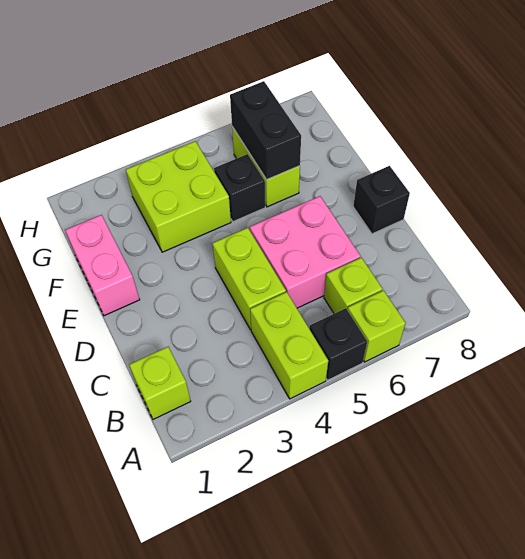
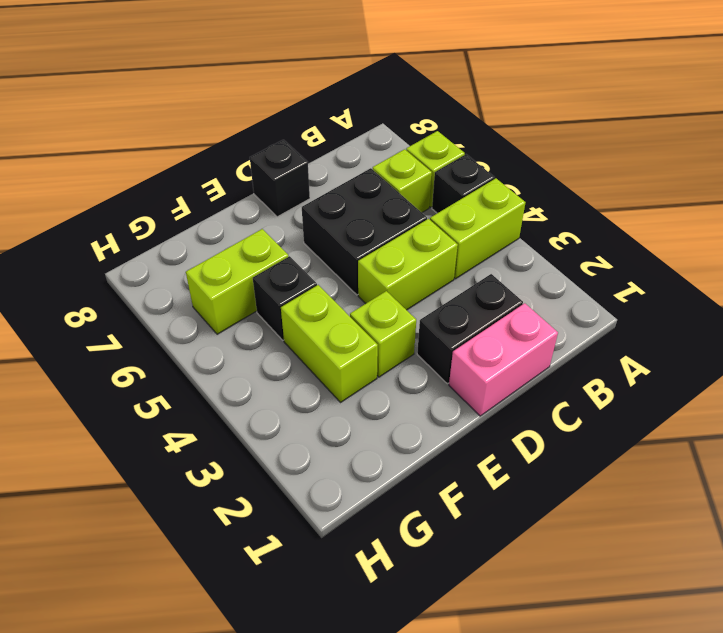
lime brick B1 level 1 -> lime brick E3 level 1
pink brick C5:D6 level 1 -> black brick C5:D6 level 1
pink brick E1:F1 level 1 -> pink brick C1:D1 level 1
lime brick F3:G4 level 1 -> lime brick F3:F4 level 1
black brick F6:G6 level 2 -> black brick C2:D2 level 1

